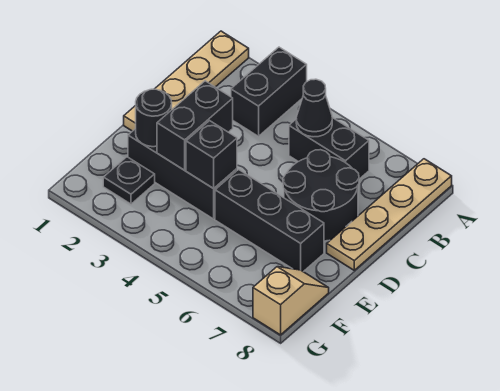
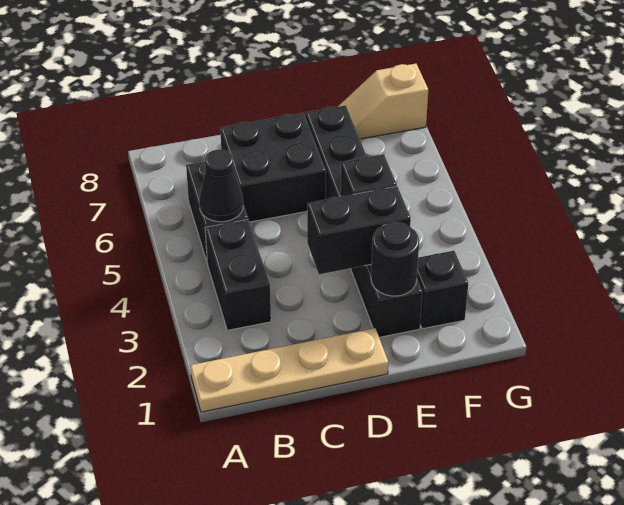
black brick A3:B3 level 1 -> black brick B3:B4 level 1
tan plate A8:D8 level 1 -> none
black round brick C6:D7 level 1 -> black brick C6:D7 level 1
black plate F2 level 1 -> black brick F2 level 1

